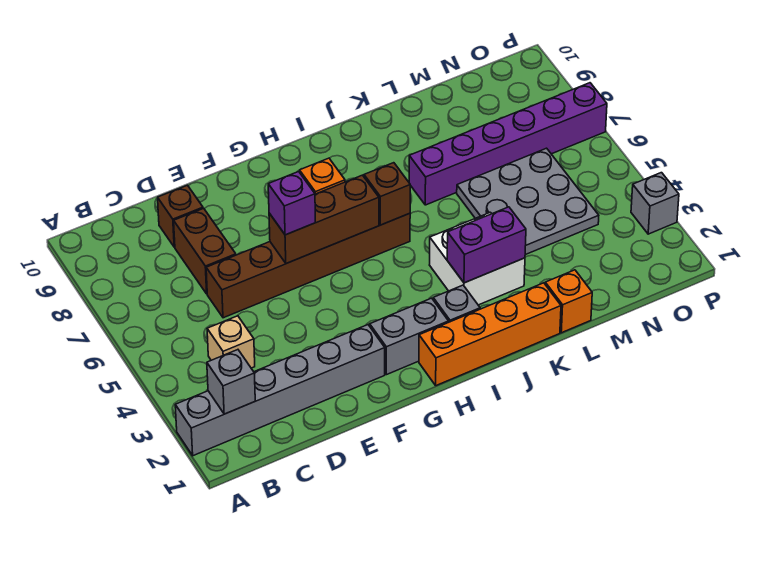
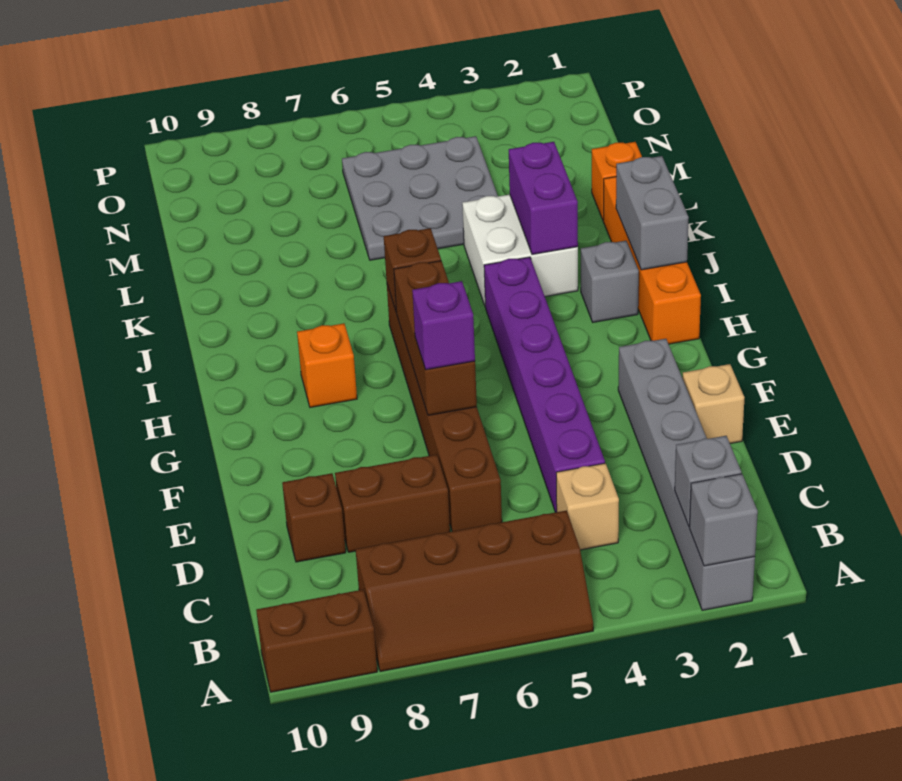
none -> brown slope A5:B8 level 1 top B
none -> brown brick A9:A10 level 1
none -> tan brick E1 level 1
grey brick G2:H2 level 1 -> grey brick I1:J1 level 2
purple brick K7:P7 level 1 -> purple brick D4:I4 level 1
grey brick P3 level 1 -> grey brick A2 level 2

